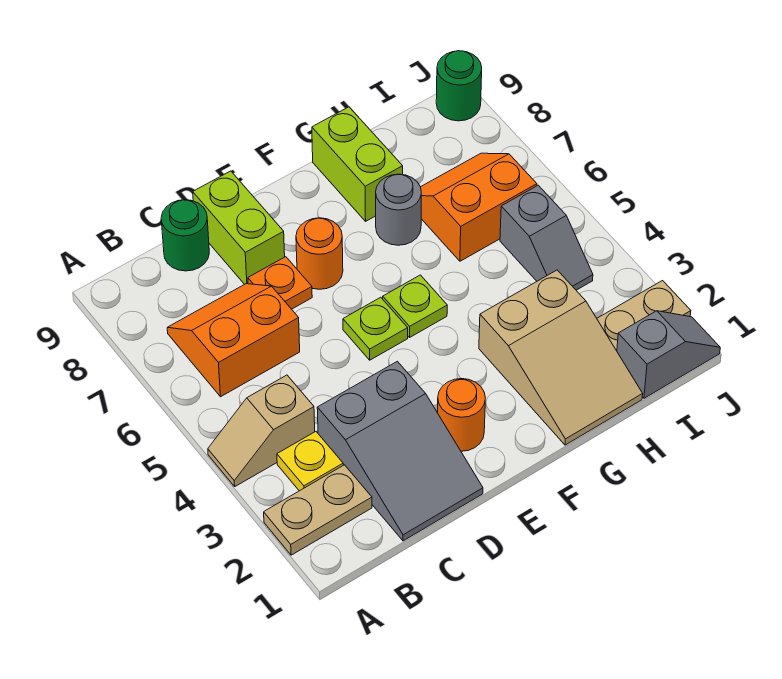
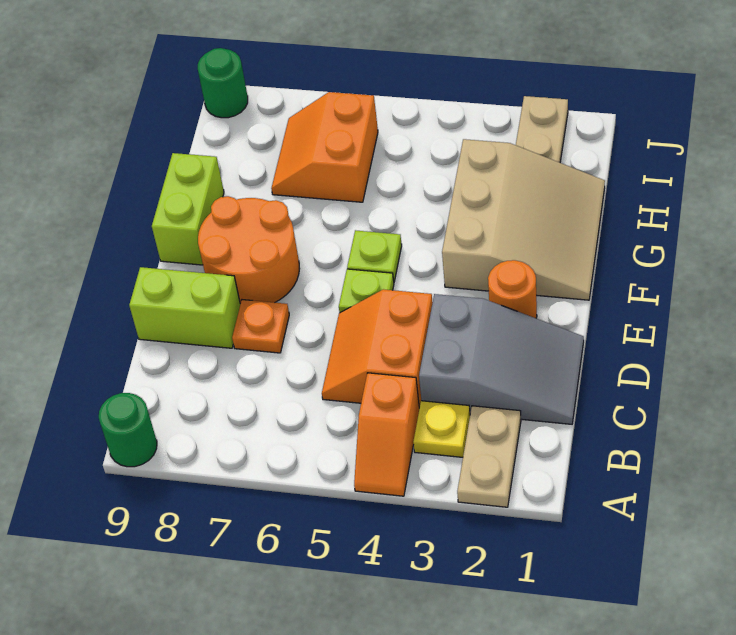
tan slope A4:B4 level 1 top B -> orange slope A4:B4 level 1 top B
orange slope B6:C7 level 1 top 6 -> orange slope C4:D5 level 1 top 4
green round brick C9 level 1 -> green round brick A9 level 1
orange round brick E7 level 1 -> orange round brick E7:F8 level 1
tan slope G1:H3 level 1 top 3 -> tan slope F1:H3 level 1 top 3
grey round brick G7 level 1 -> none
lime brick G8:G9 level 1 -> lime brick F9:G9 level 1
grey slope I1:J1 level 1 top I -> none
grey slope I4:I5 level 1 top 5 -> none

